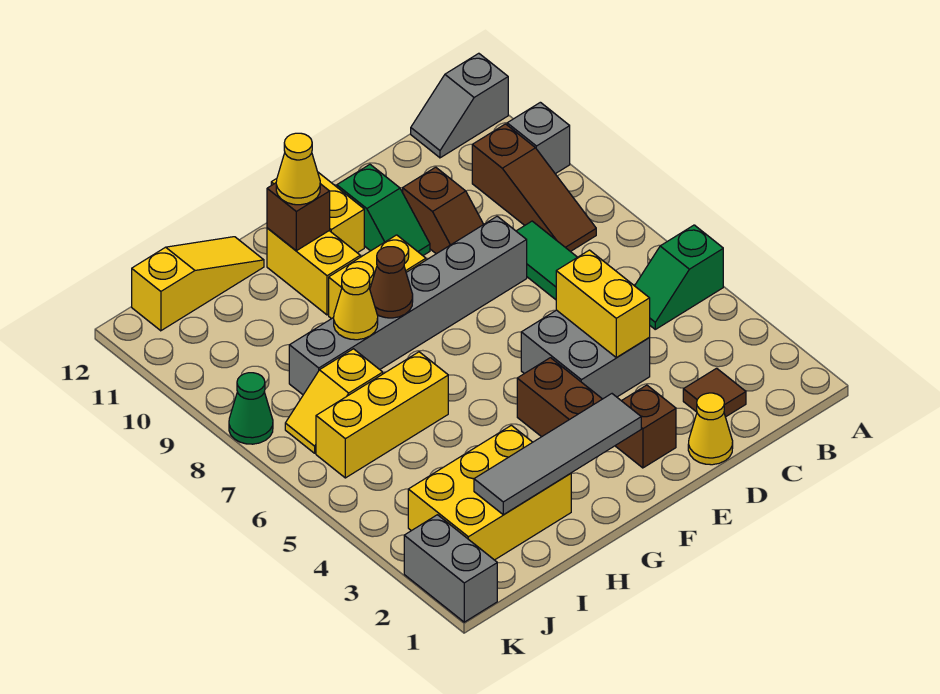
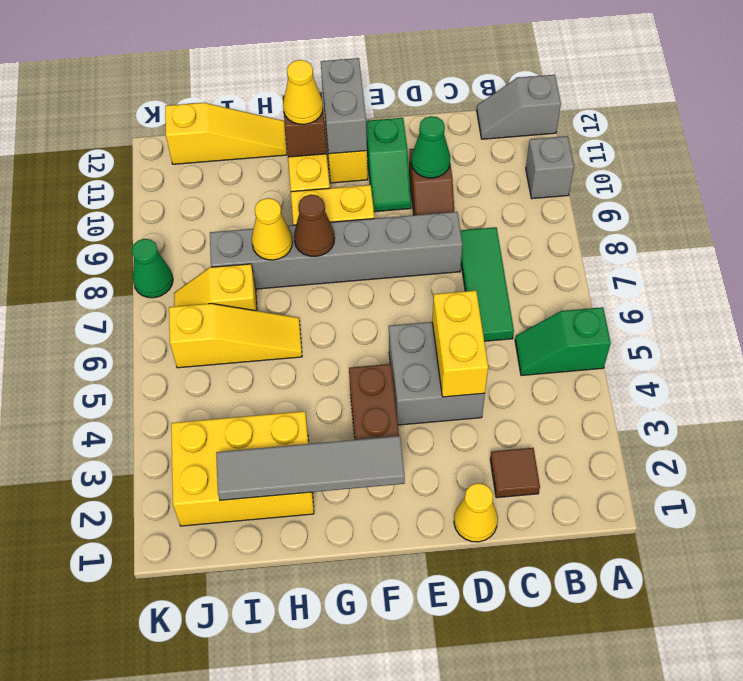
brown slope B8:B10 level 1 top 10 -> none
none -> green cone D10 level 2
brown brick E2 level 1 -> none
yellow brick H6:J6 level 1 -> yellow slope H6:J6 level 1 top J
grey brick K1:K2 level 1 -> grey brick F11:F12 level 2

